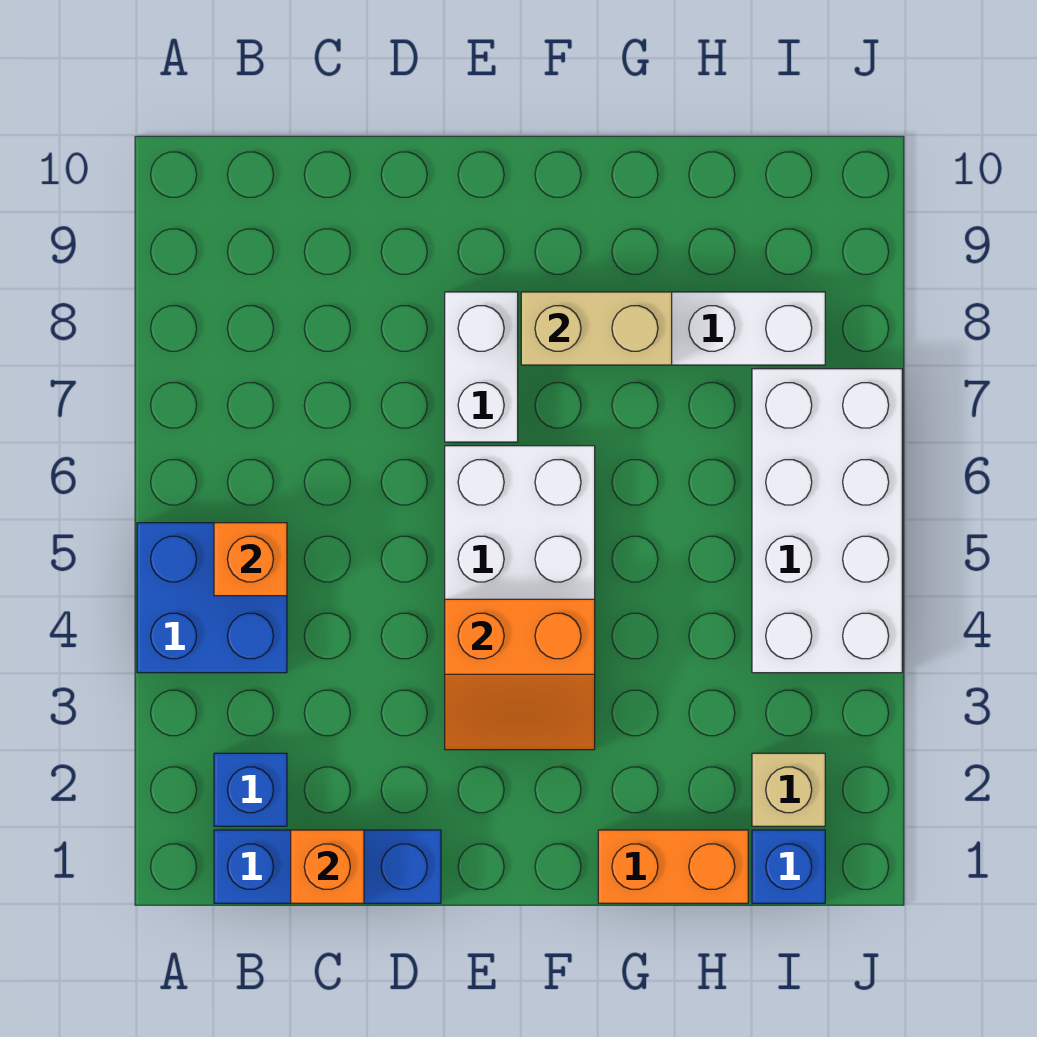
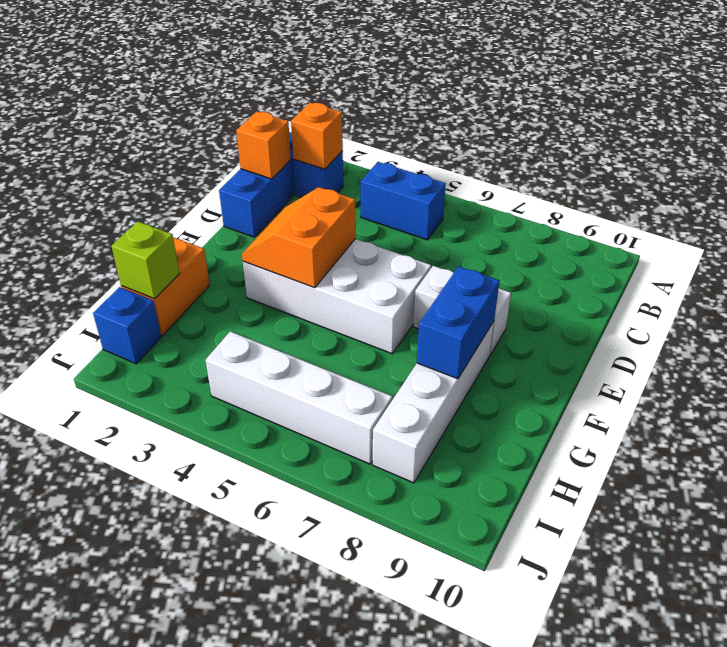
blue brick A4:B5 level 1 -> blue brick B4:B5 level 1
orange brick B5 level 2 -> orange brick B2 level 2
tan brick F8:G8 level 2 -> blue brick F8:G8 level 2
none -> lime brick H1 level 2
tan brick I2 level 1 -> none
white brick I4:J7 level 1 -> white brick I4:I7 level 1

